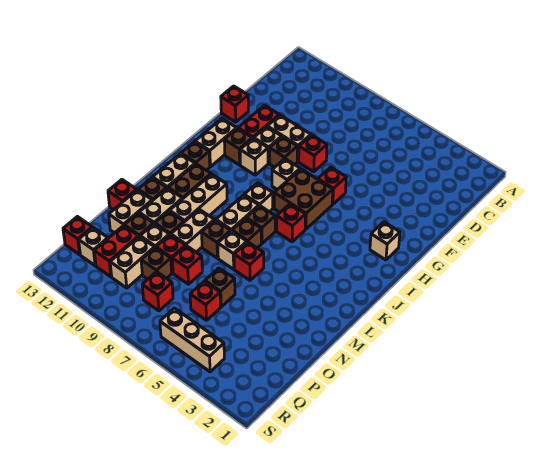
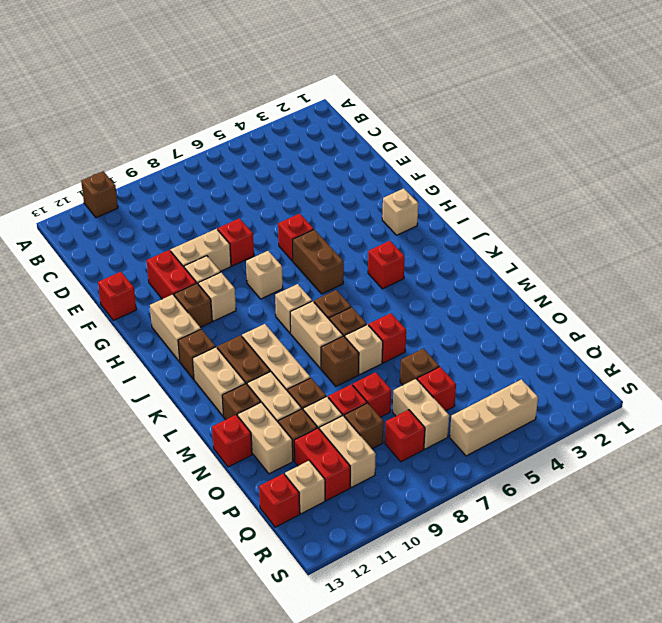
brown brick G9 level 1 -> brown brick A11 level 1
brown brick H6:I7 level 1 -> brown brick H6:I6 level 1
red brick J6 level 1 -> red brick J4 level 1
tan brick M9:N9 level 1 -> tan brick P7:Q7 level 1

